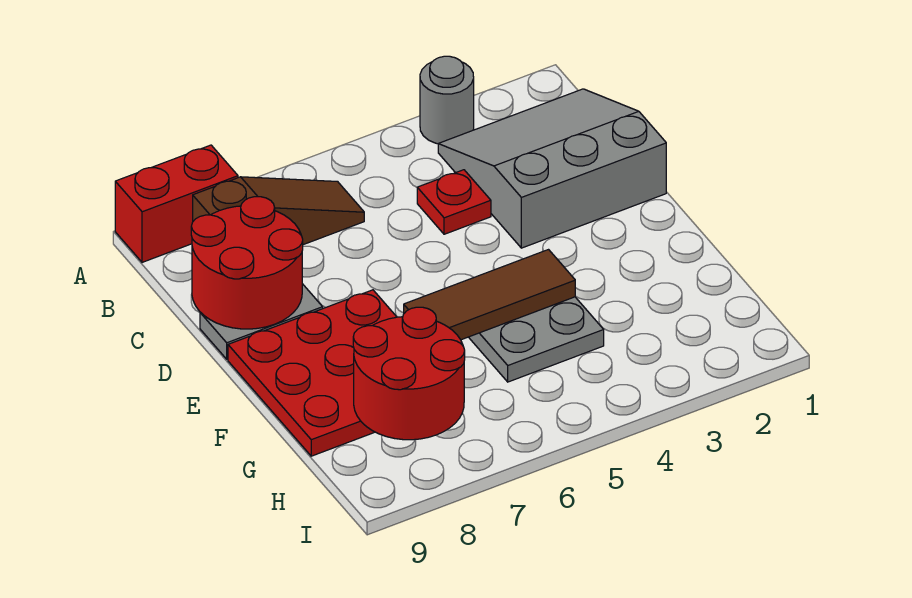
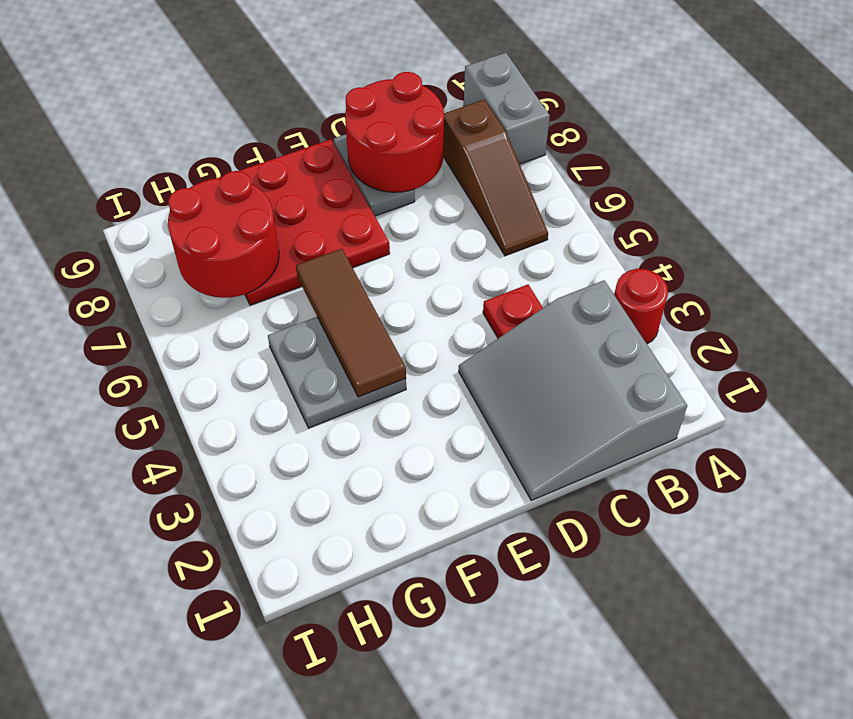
grey round brick A3 level 1 -> red round brick A3 level 1
red brick A8:A9 level 1 -> grey brick A8:A9 level 1
grey slope B1:D3 level 1 top D -> grey slope B1:D3 level 1 top B

